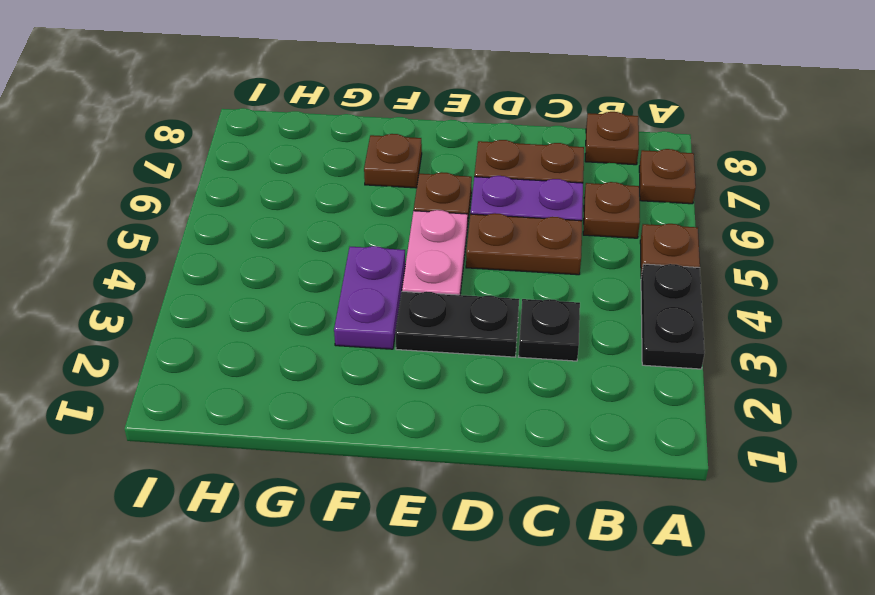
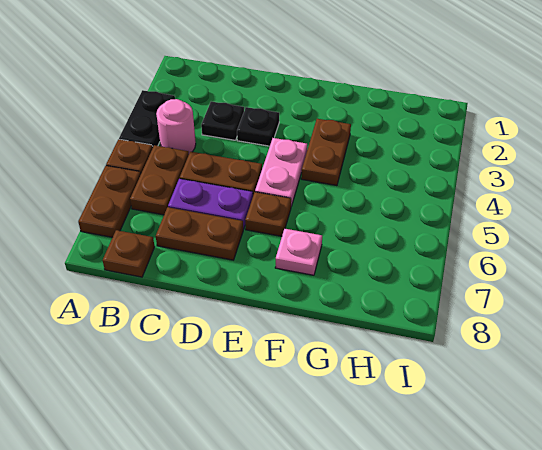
brown plate A7 level 1 -> brown plate A6:A7 level 1
none -> pink round brick B4 level 1
brown plate B6 level 1 -> brown plate B5:B6 level 1
black plate D3:E3 level 1 -> black plate D3 level 1
purple plate F3:F4 level 1 -> brown plate F3:F4 level 1
brown plate F7 level 1 -> pink plate F7 level 1

